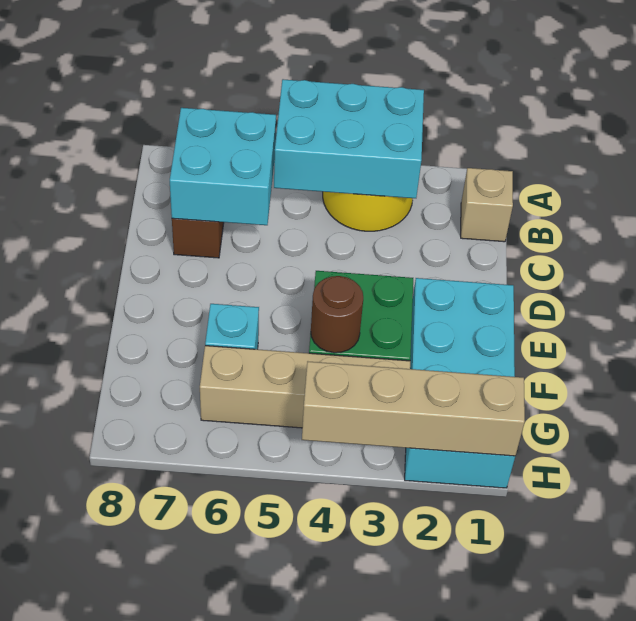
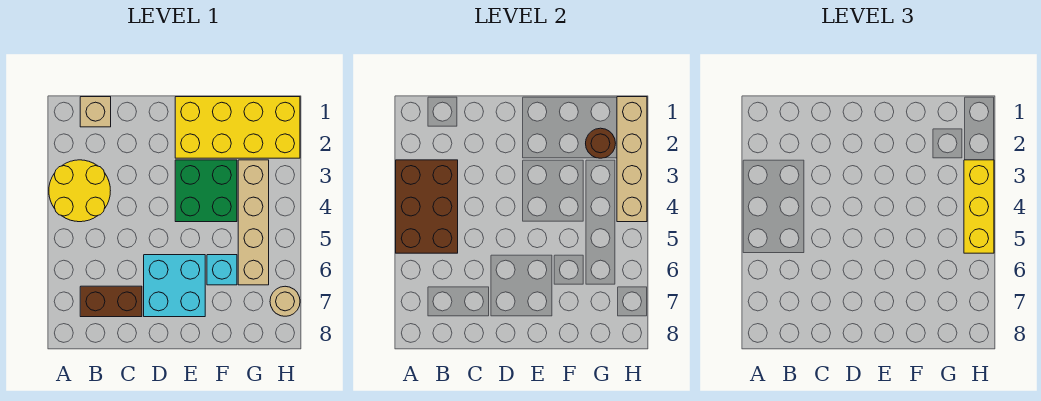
cyan brick A3:B5 level 2 -> brown brick A3:B5 level 2
cyan brick B6:C7 level 2 -> cyan brick D6:E7 level 1
cyan brick E1:H2 level 1 -> yellow brick E1:H2 level 1
brown round brick F4 level 2 -> brown round brick G2 level 2
none -> yellow brick H3:H5 level 3
none -> tan round brick H7 level 1

